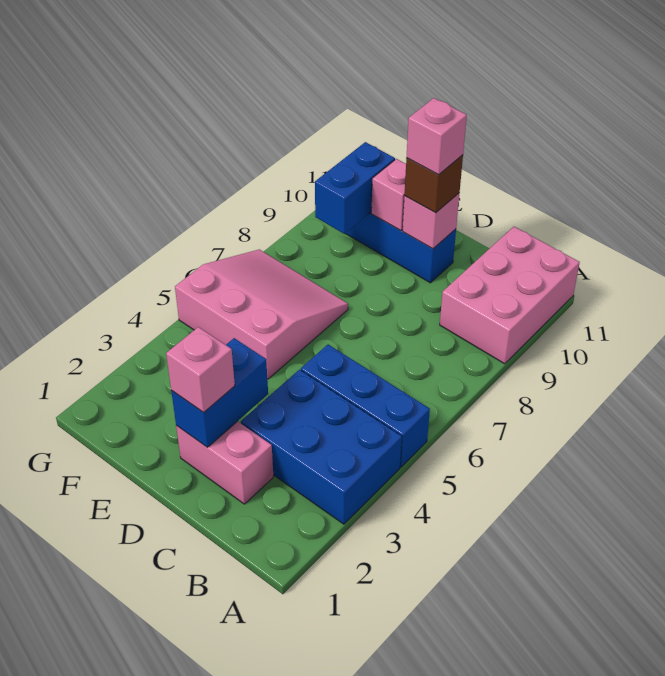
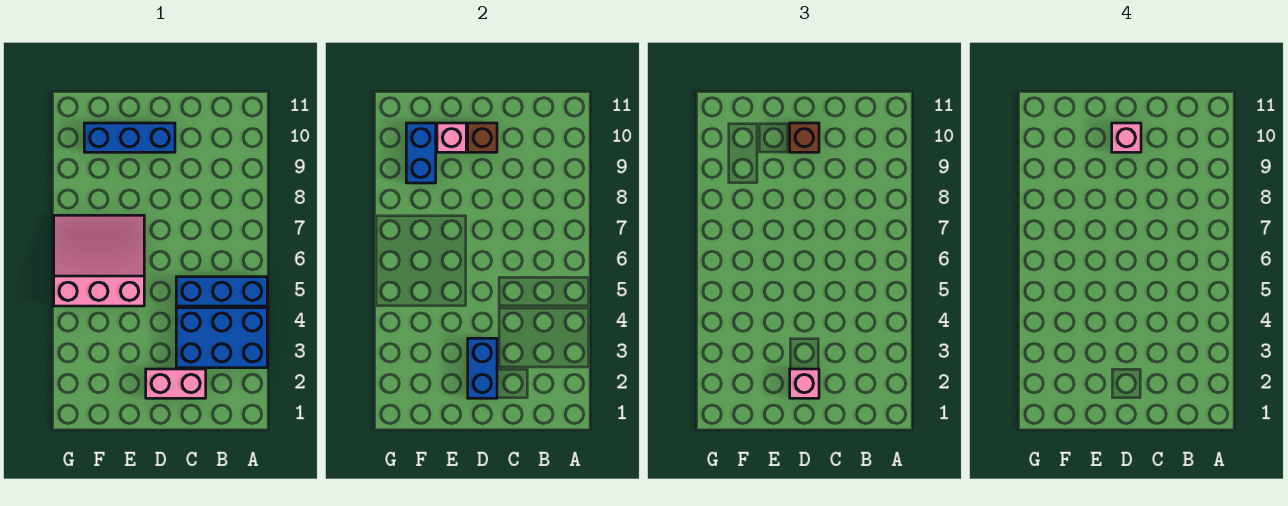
pink brick A9:B11 level 1 -> none
pink brick D10 level 2 -> brown brick D10 level 2

